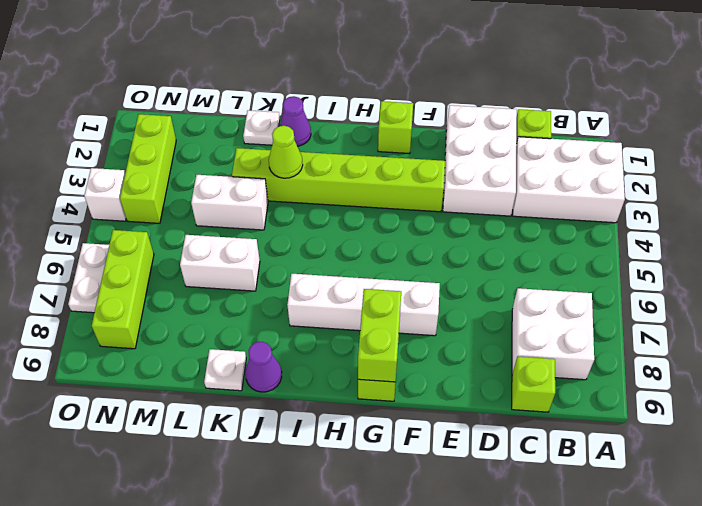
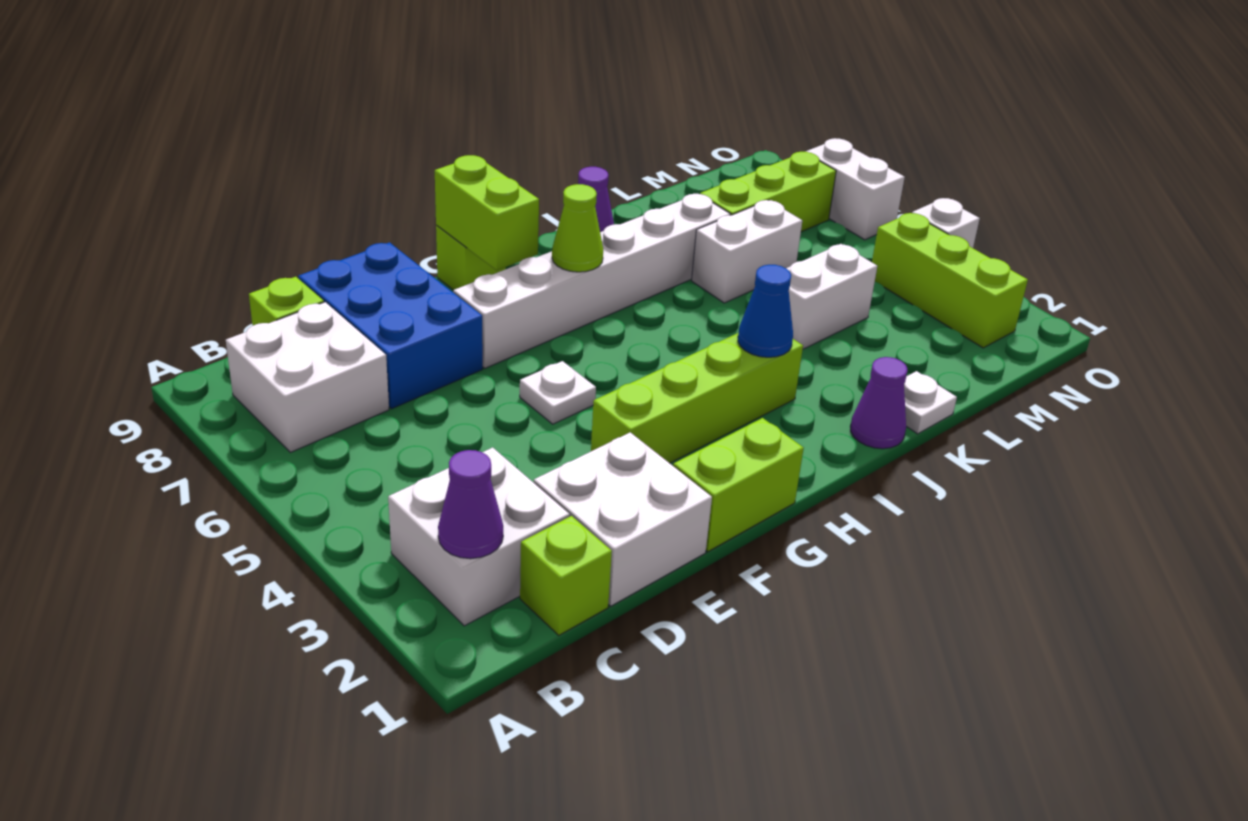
white brick A2:C3 level 1 -> white brick B2:C3 level 1
none -> purple cone B2 level 2
white brick D1:E3 level 1 -> white brick D1:E2 level 1
none -> blue brick D7:E9 level 1
lime brick F3:K3 level 1 -> lime brick F3:I3 level 1
white brick F7:I7 level 1 -> white brick F7:K7 level 1
lime brick G1 level 1 -> lime brick F1:G1 level 1
none -> blue cone I3 level 2
lime cone J3 level 2 -> lime cone H7 level 2
white plate K9 level 1 -> white plate F5 level 1
lime brick N6:N8 level 1 -> lime brick L7:N7 level 1
white plate O6:O7 level 1 -> white brick O6:O7 level 1

